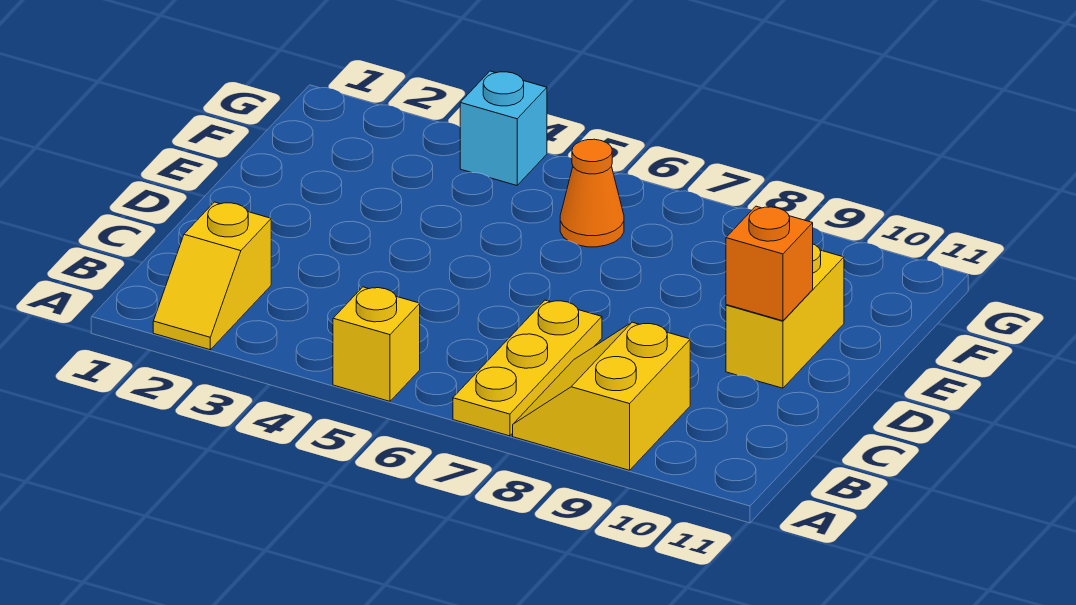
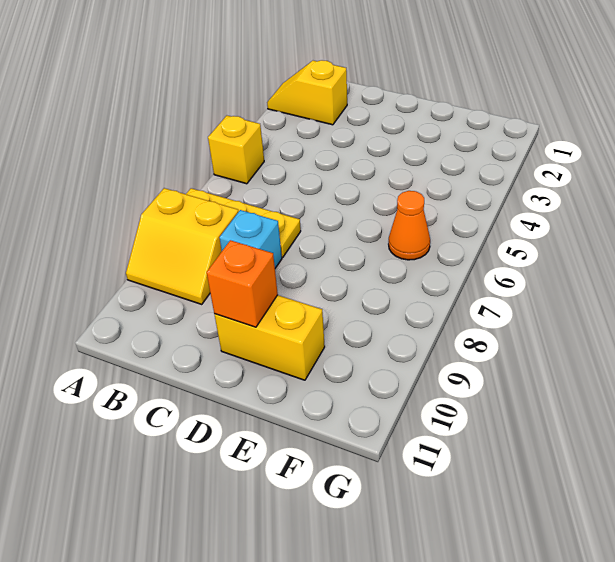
yellow slope A8:B9 level 1 top 9 -> yellow slope A8:B9 level 1 top 8
cyan brick G4 level 1 -> cyan brick C8 level 1

